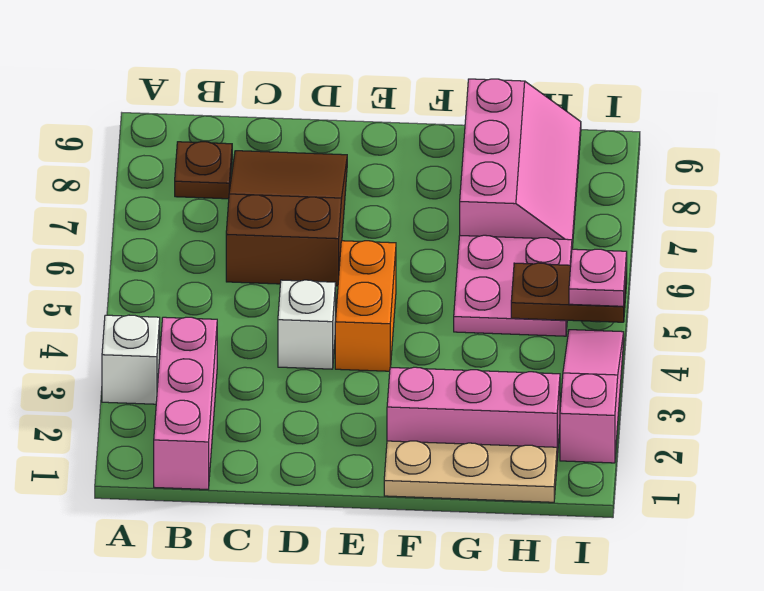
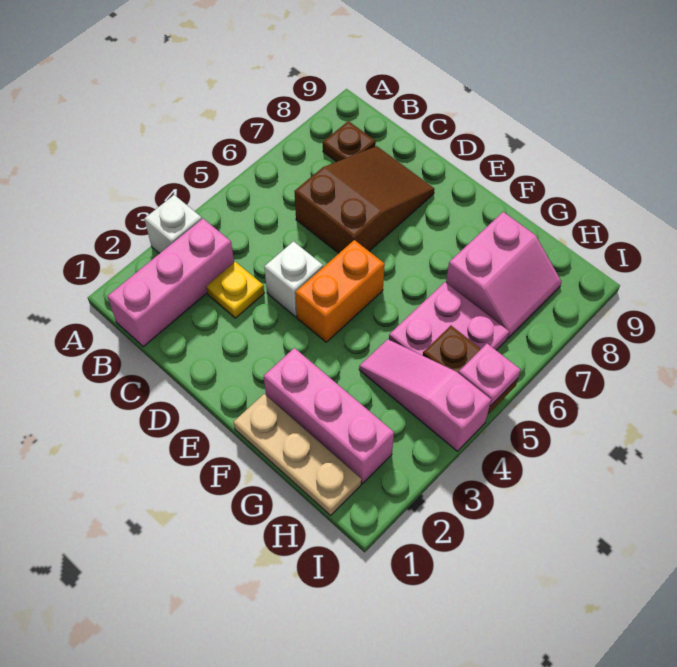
none -> yellow plate C3 level 1
pink slope G7:H9 level 1 top G -> pink slope G7:H8 level 1 top G
pink slope I2:I4 level 1 top 2 -> pink slope G4:I4 level 1 top I

